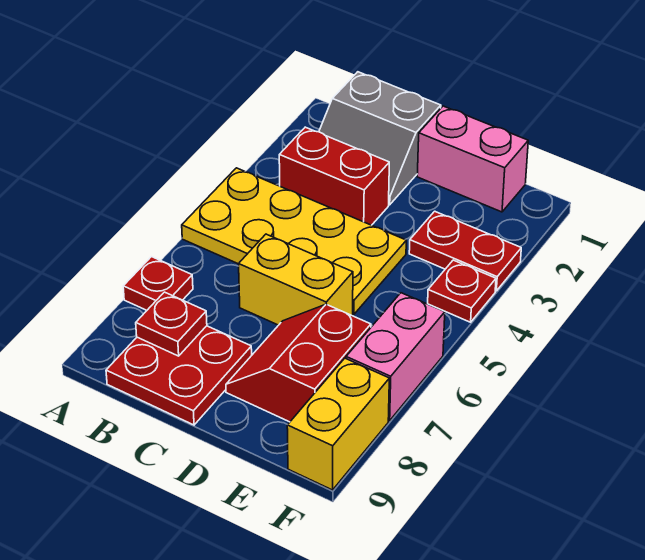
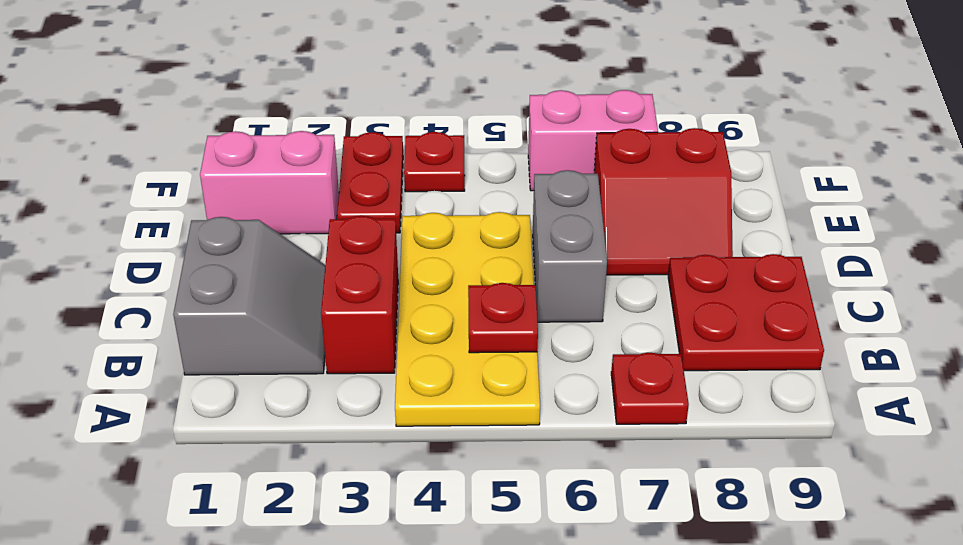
red plate B8 level 2 -> red plate B5 level 2
yellow brick C6:D6 level 1 -> grey brick C6:D6 level 1
pink brick D1:E1 level 1 -> pink brick E1:E2 level 1
yellow brick F8:F9 level 1 -> none

